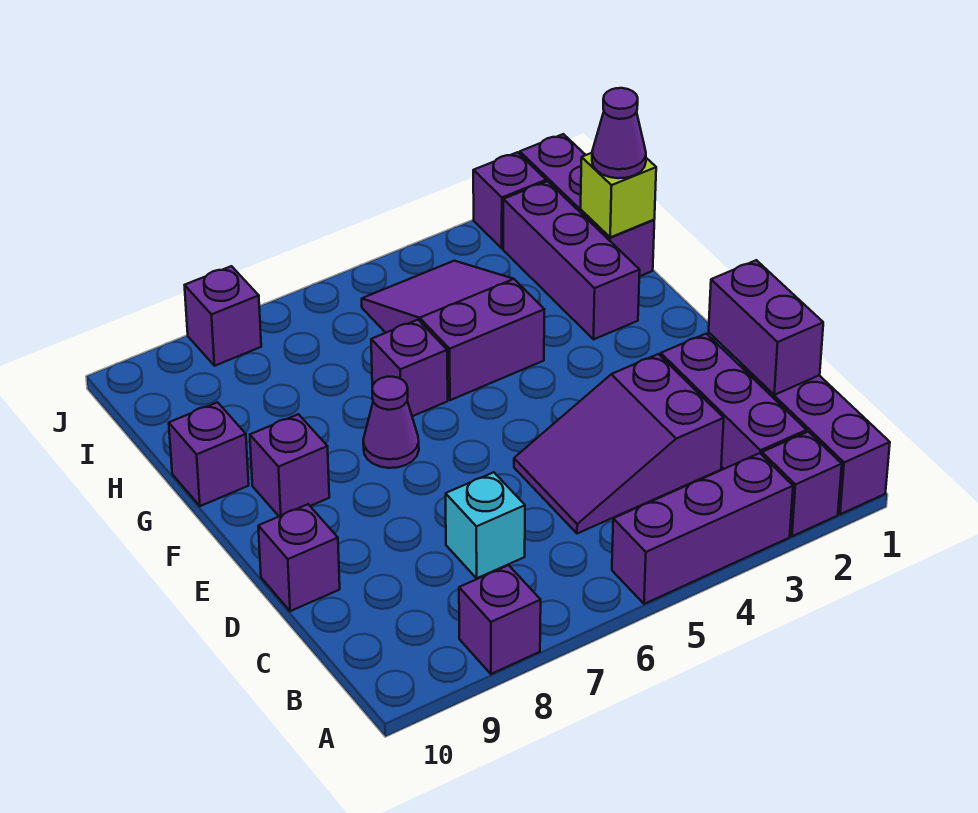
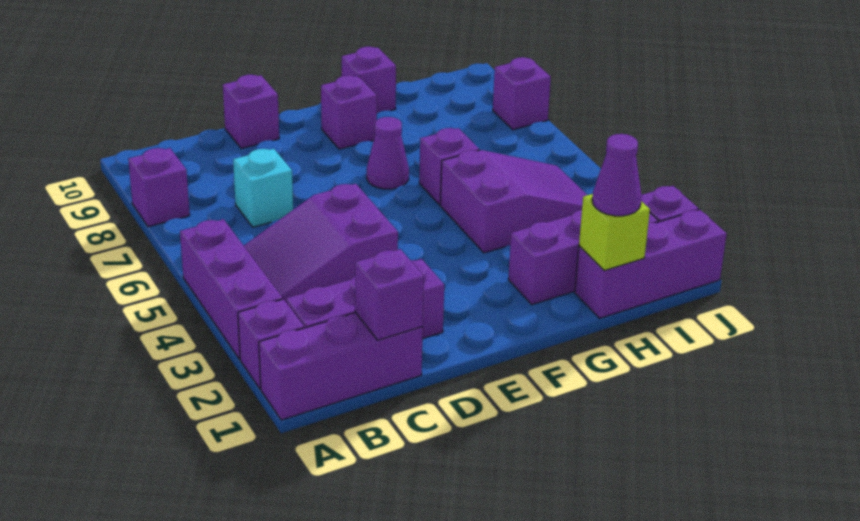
purple brick C1:D1 level 2 -> purple brick C1 level 2
purple slope C3:D5 level 1 top 3 -> purple slope B4:D5 level 1 top D

